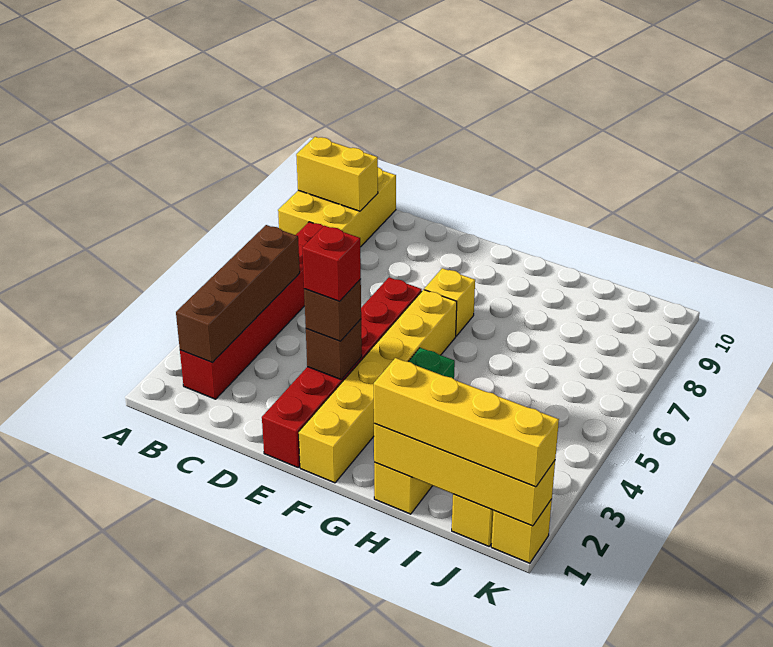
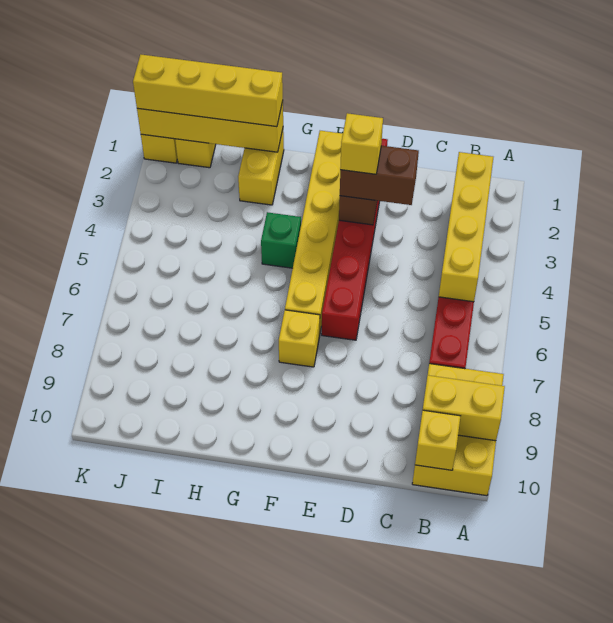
brown brick B2:B5 level 2 -> yellow brick B2:B5 level 2
none -> yellow brick B10 level 2
brown brick E3 level 3 -> brown brick D3:E3 level 3
red brick E3 level 4 -> yellow brick E3 level 4

